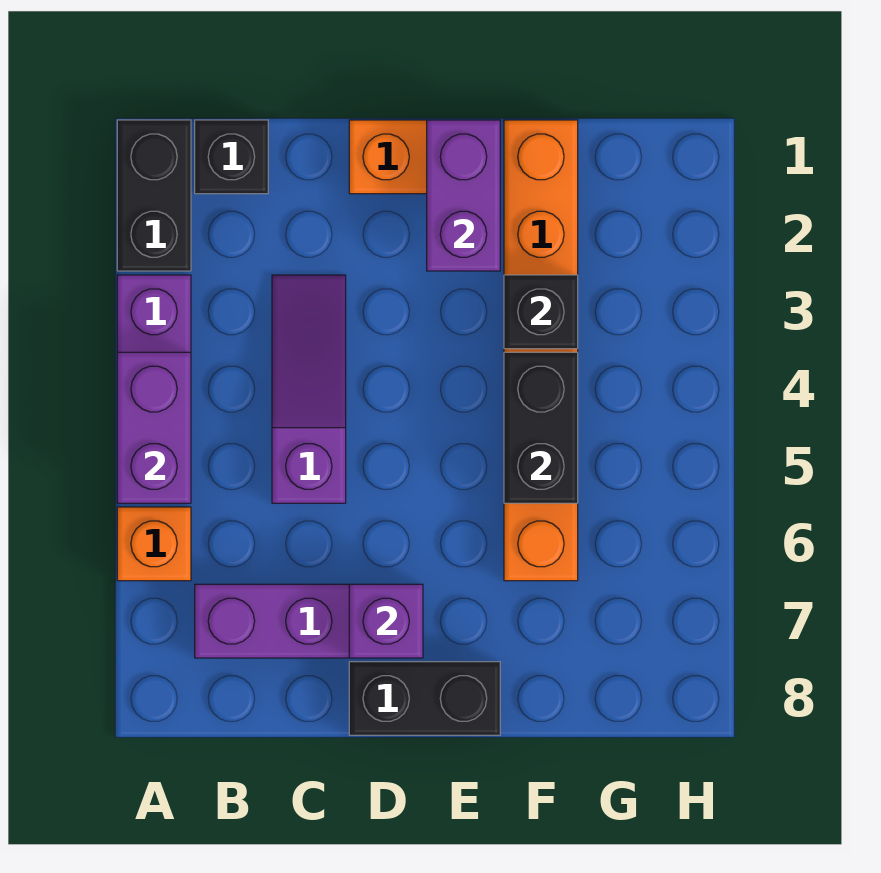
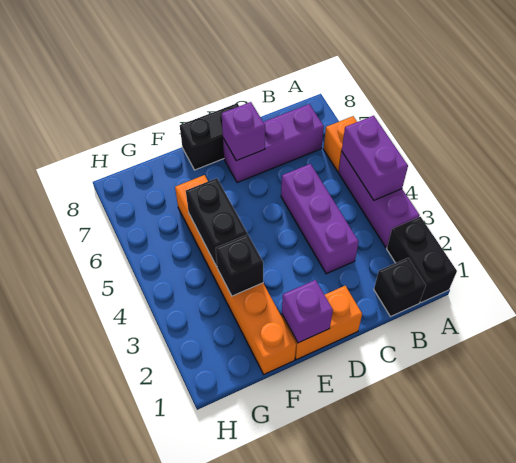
purple slope C3:C5 level 1 top 5 -> purple brick C3:C5 level 1
purple brick E1:E2 level 2 -> purple brick E1 level 2

